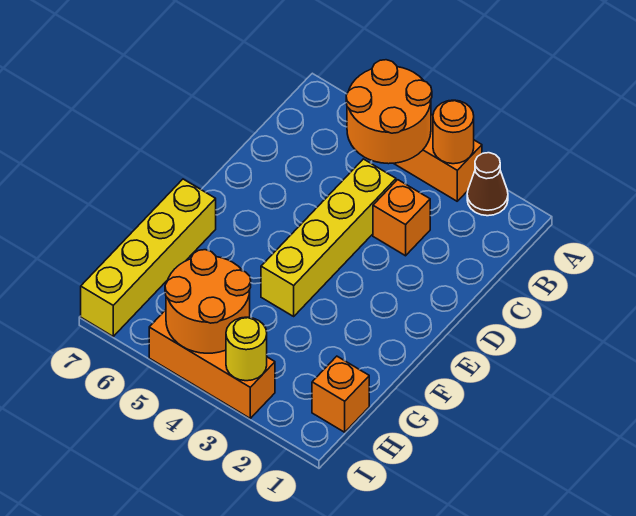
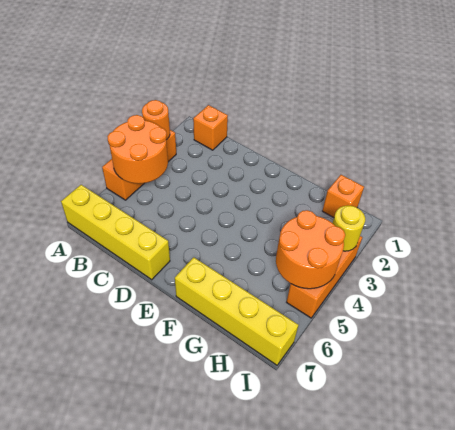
brown cone A2 level 1 -> none
orange brick C3 level 1 -> orange brick B1 level 1
yellow brick C4:F4 level 1 -> yellow brick A7:D7 level 1

